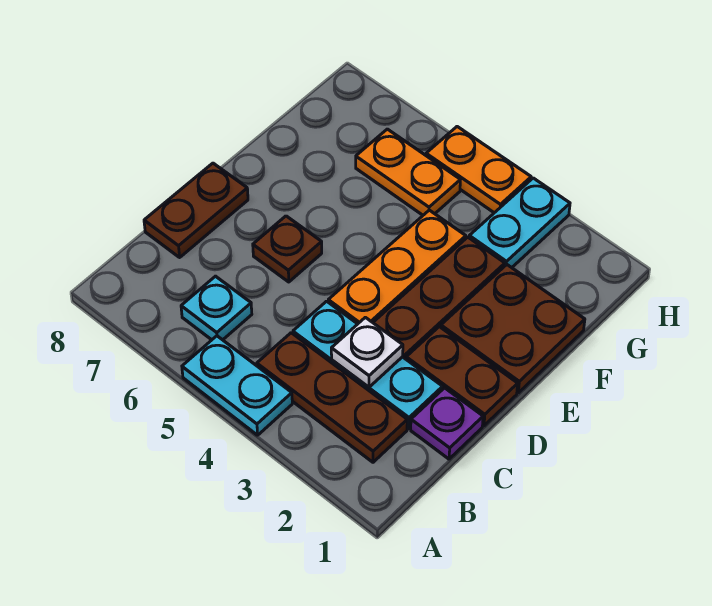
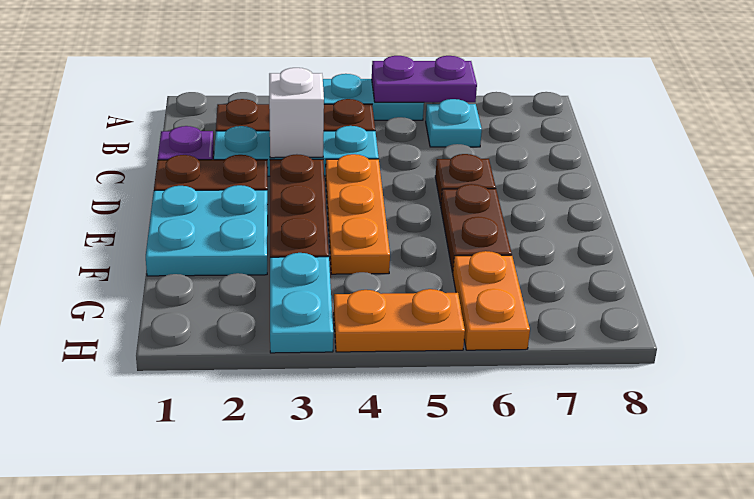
none -> purple plate A5:A6 level 2
white plate C3 level 2 -> white brick C3 level 2
brown plate C8:D8 level 1 -> brown plate E6:F6 level 1
brown plate E1:F2 level 1 -> cyan plate E1:F2 level 1
orange plate G5:G6 level 1 -> orange plate G6:H6 level 1

